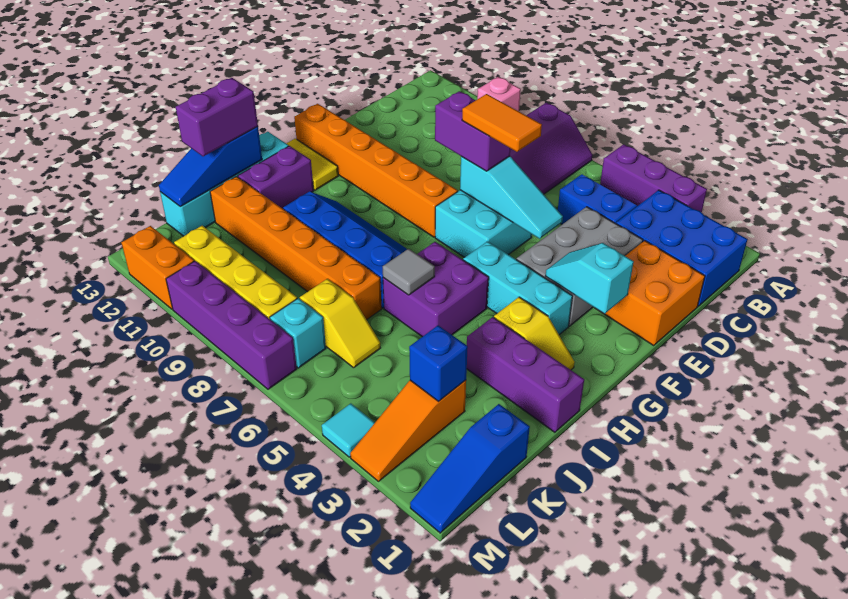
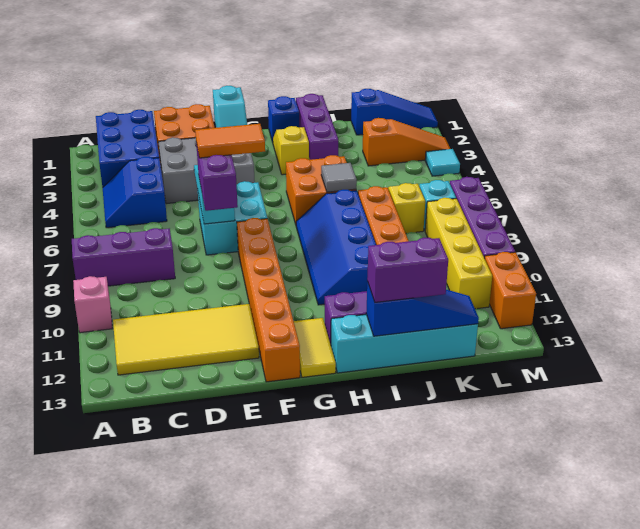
purple brick A3:A5 level 1 -> none
none -> yellow tile B11:E12 level 1
orange tile E6:E7 level 4 -> orange tile E7:F7 level 4
cyan brick G3:G5 level 1 -> none
purple brick H5:I6 level 1 -> orange brick H5:I6 level 1
blue brick K3 level 2 -> blue brick H1 level 1

